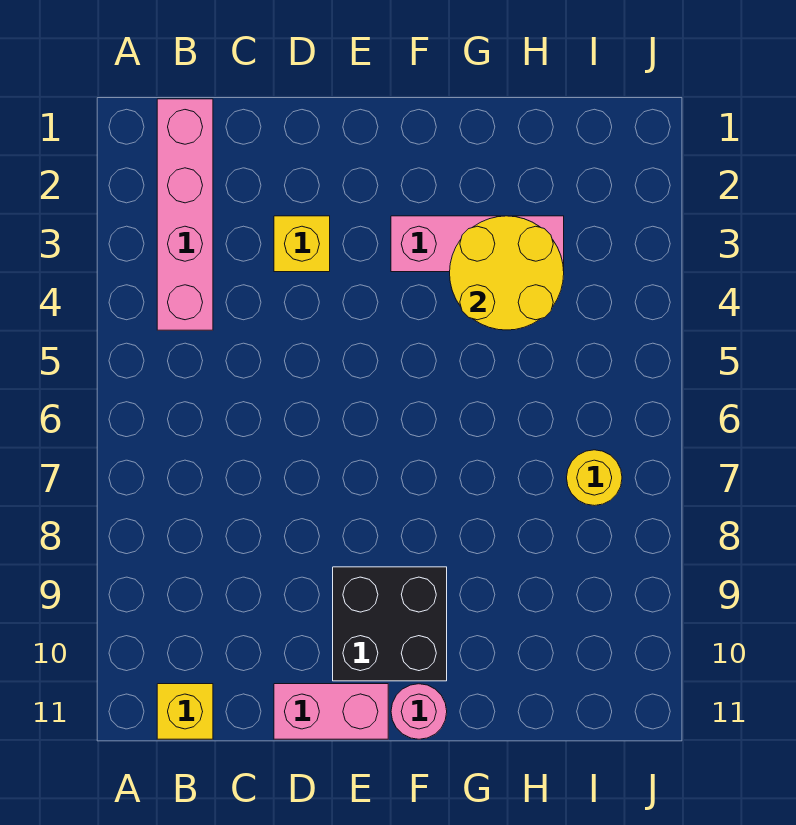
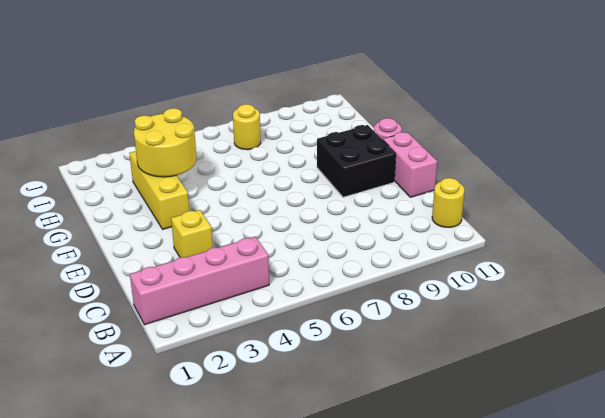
yellow brick B11 level 1 -> yellow round brick B11 level 1
pink brick F3:H3 level 1 -> yellow brick F3:H3 level 1

